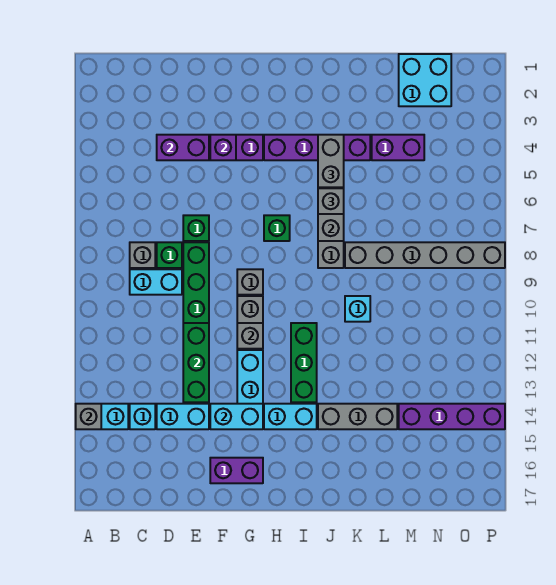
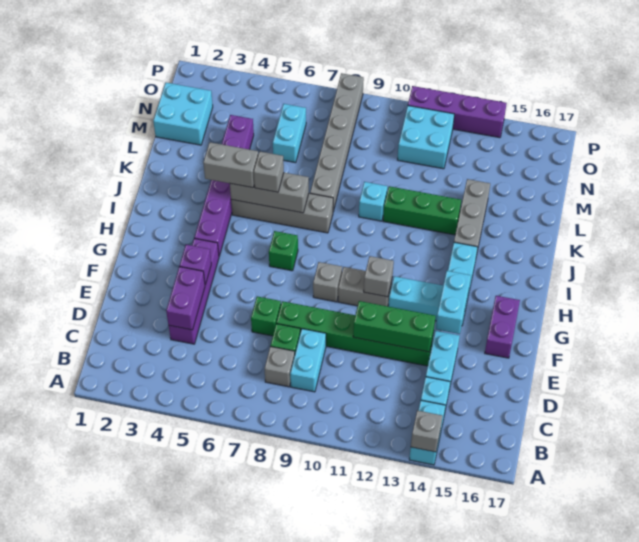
green brick I11:I13 level 1 -> green brick K11:K13 level 1
none -> cyan brick M6:N6 level 1
purple brick M14:P14 level 1 -> purple brick P11:P14 level 1
none -> cyan brick N11:O12 level 1

